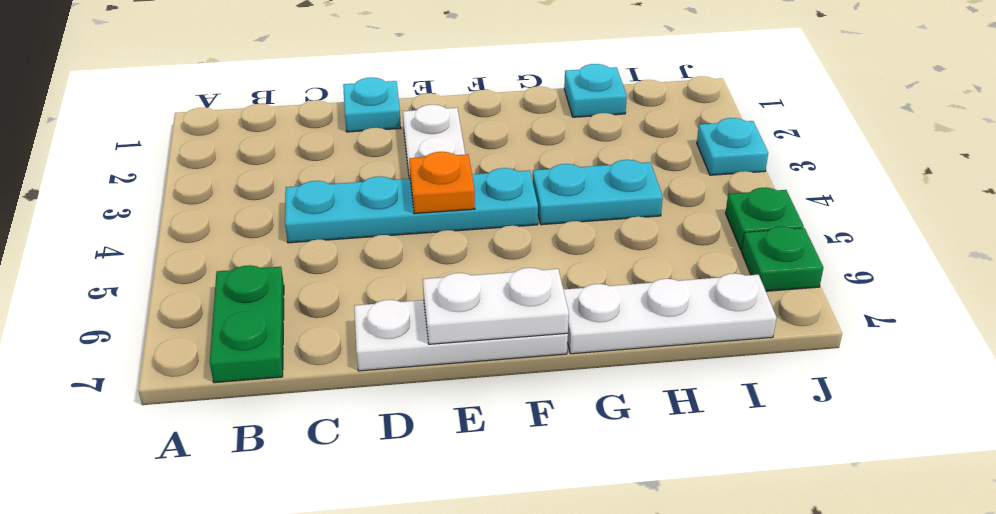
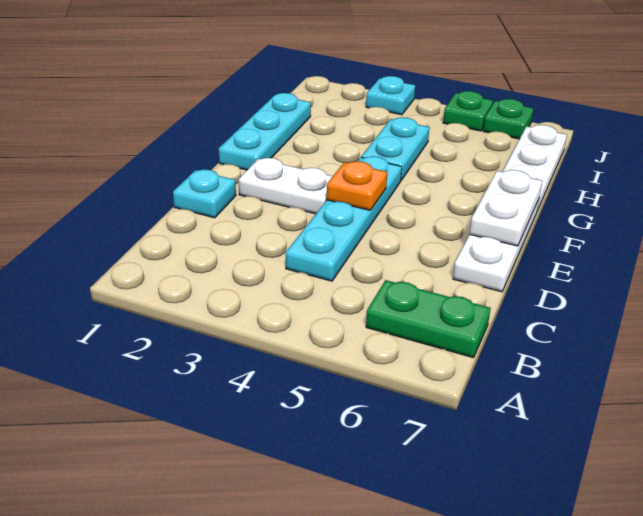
cyan plate H1 level 1 -> cyan plate F1:H1 level 1

